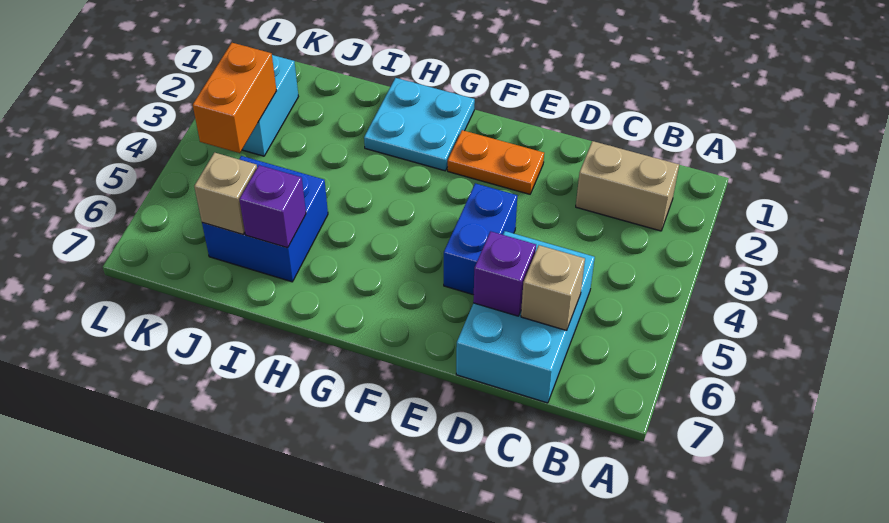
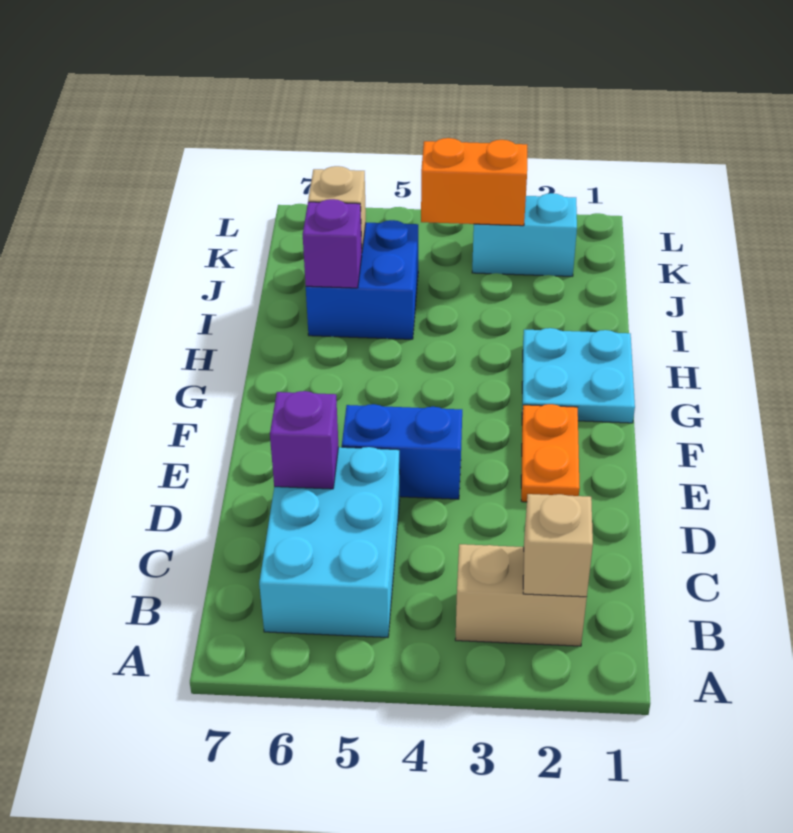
tan brick B2:C2 level 1 -> tan brick B2:B3 level 1
cyan brick C5:D7 level 1 -> cyan brick B5:D6 level 1
tan brick C6 level 2 -> tan brick B2 level 2

